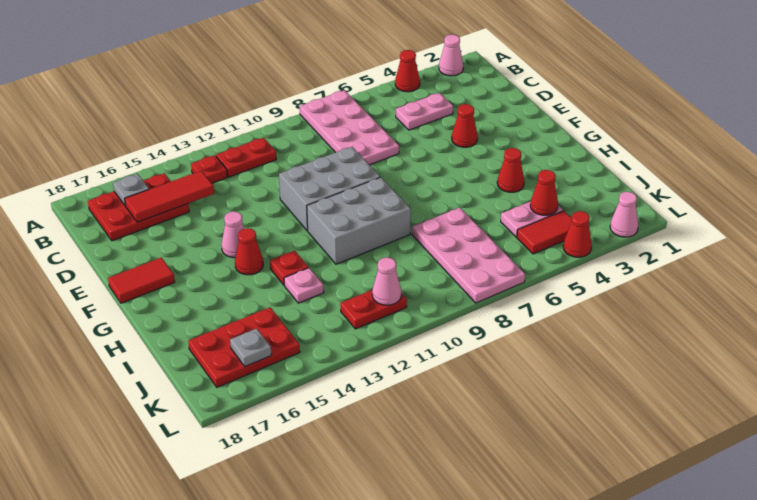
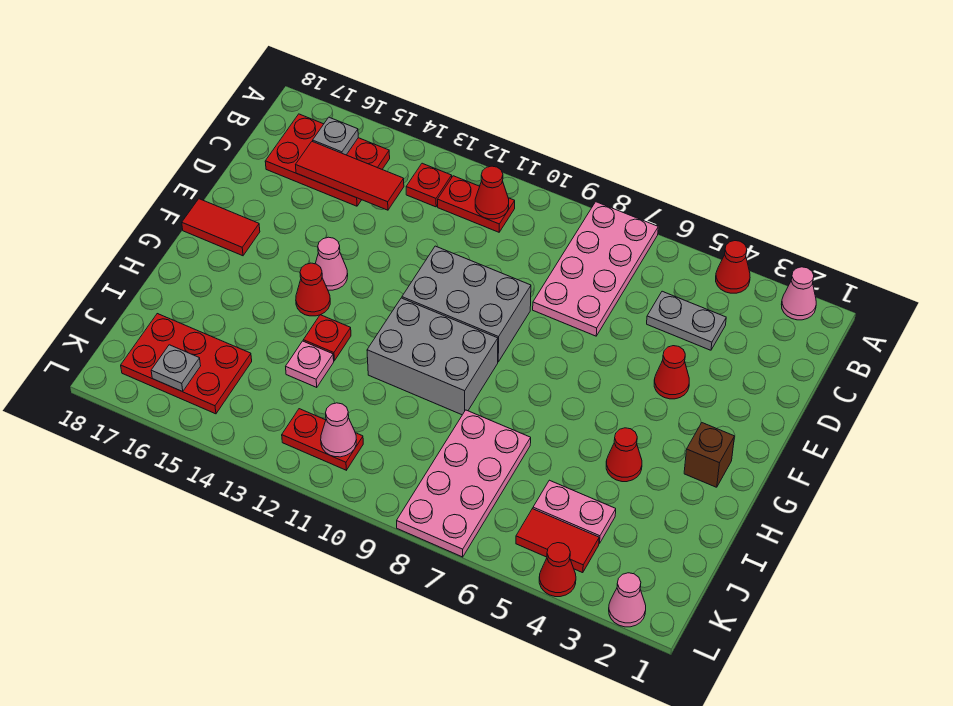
pink plate C4:C5 level 1 -> grey plate C4:C5 level 1
none -> brown brick G2 level 1
red cone J4 level 2 -> red cone B11 level 2

